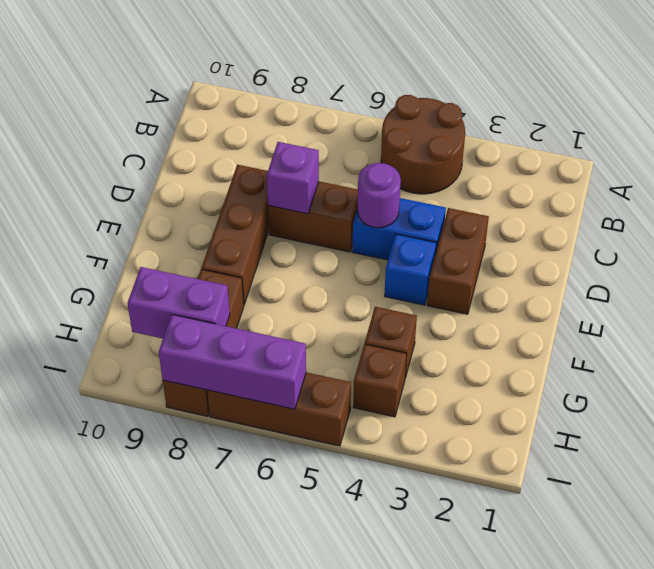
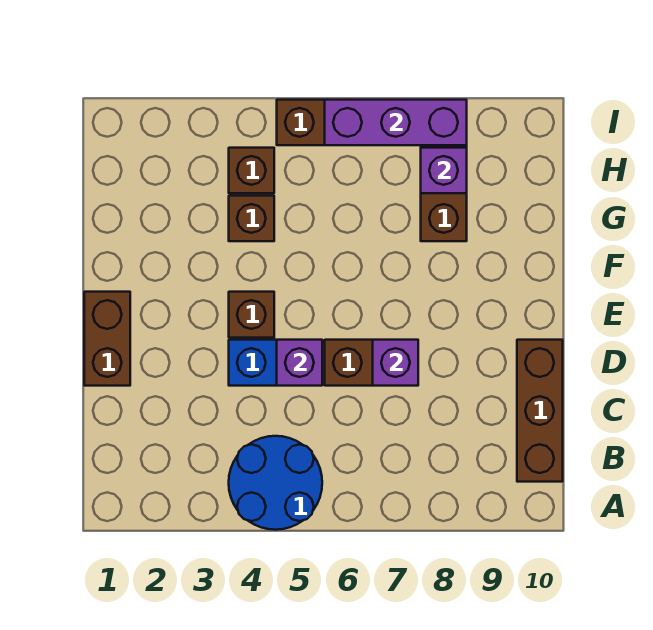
brown round brick A4:B5 level 1 -> blue round brick A4:B5 level 1
brown brick D3:E3 level 1 -> brown brick D1:E1 level 1
purple round brick D5 level 2 -> purple brick D5 level 2
brown brick D8:F8 level 1 -> brown brick B10:D10 level 1
blue brick E4 level 1 -> brown brick E4 level 1
purple brick H8:H9 level 2 -> purple brick H8 level 2

